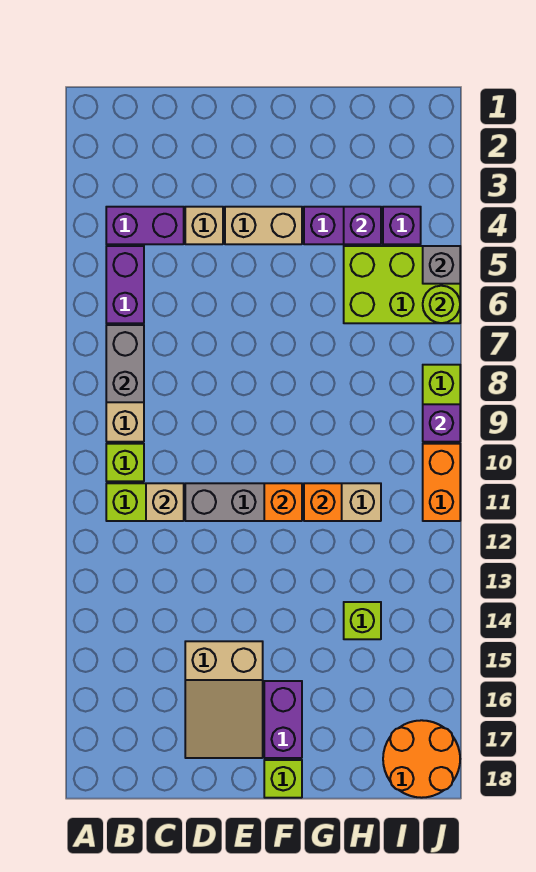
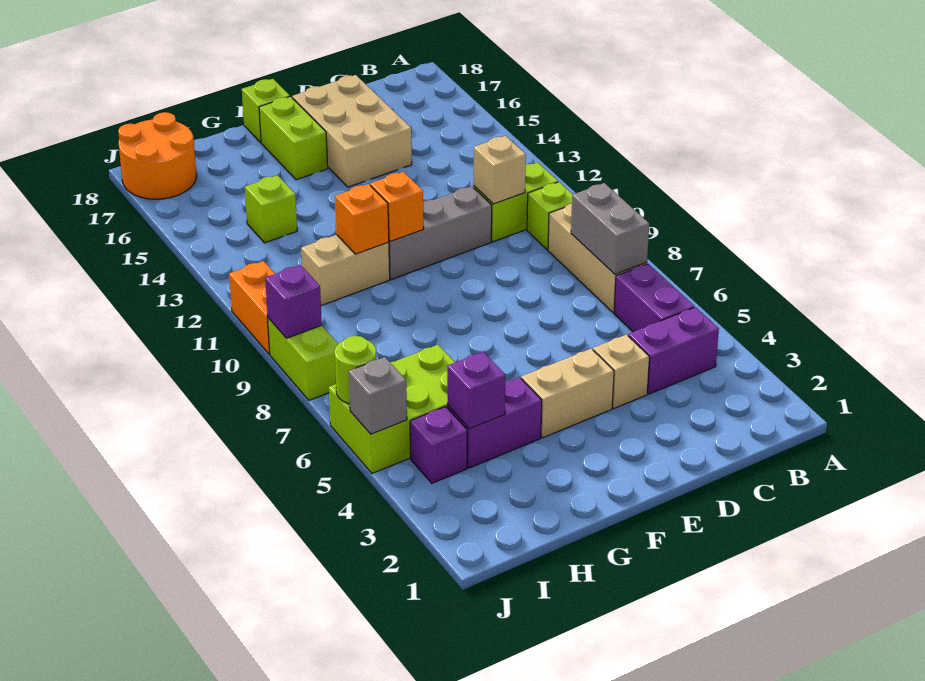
tan slope D15:E17 level 1 top 15 -> tan brick D15:E17 level 1
purple brick F16:F17 level 1 -> lime brick F16:F17 level 1

